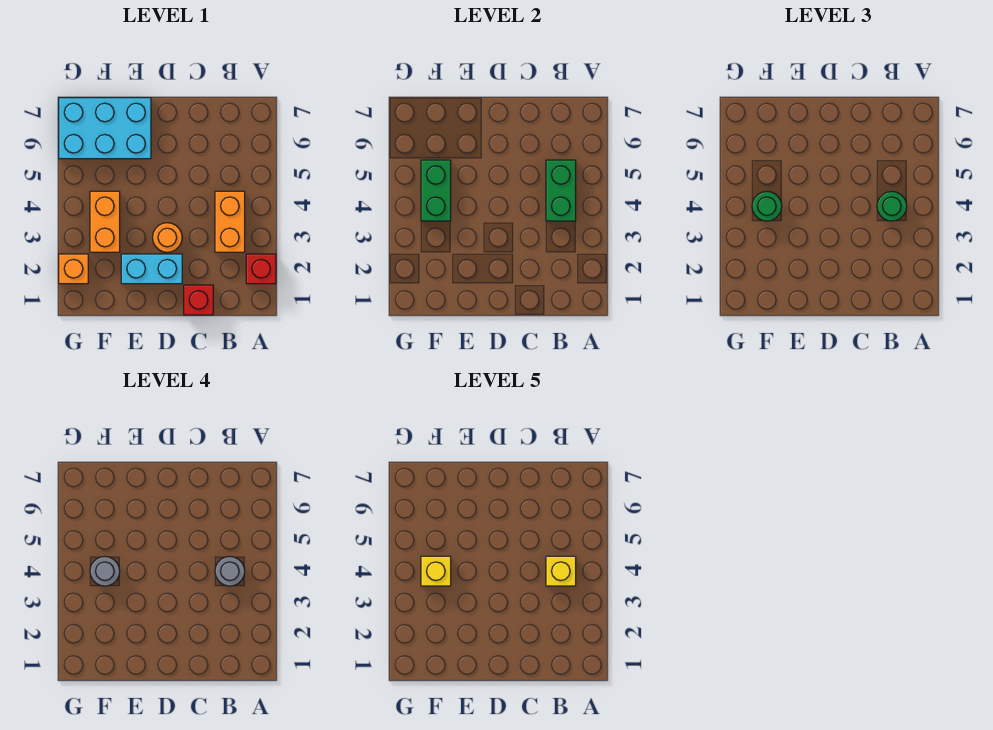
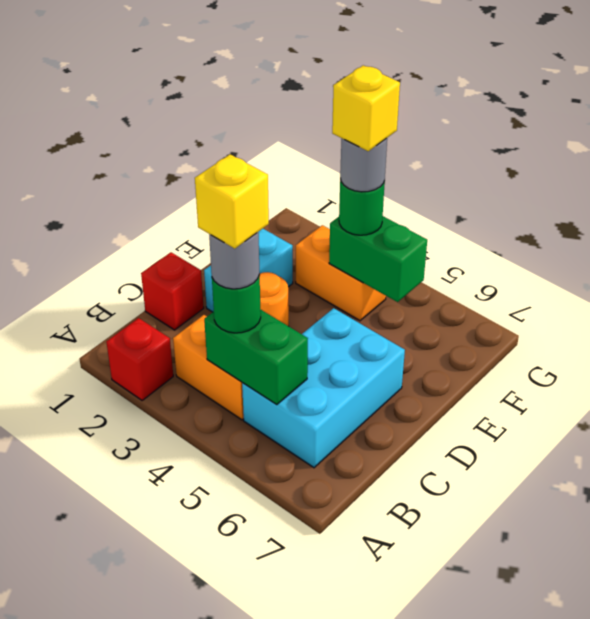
cyan brick E6:G7 level 1 -> cyan brick B5:D6 level 1
orange brick G2 level 1 -> none

